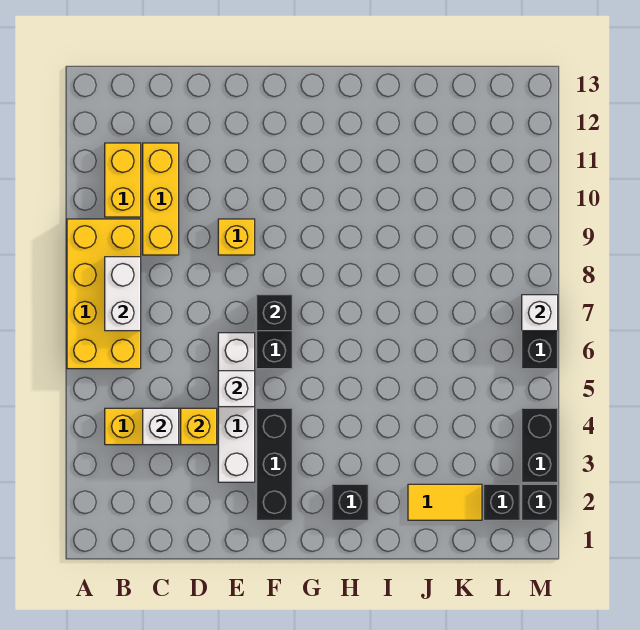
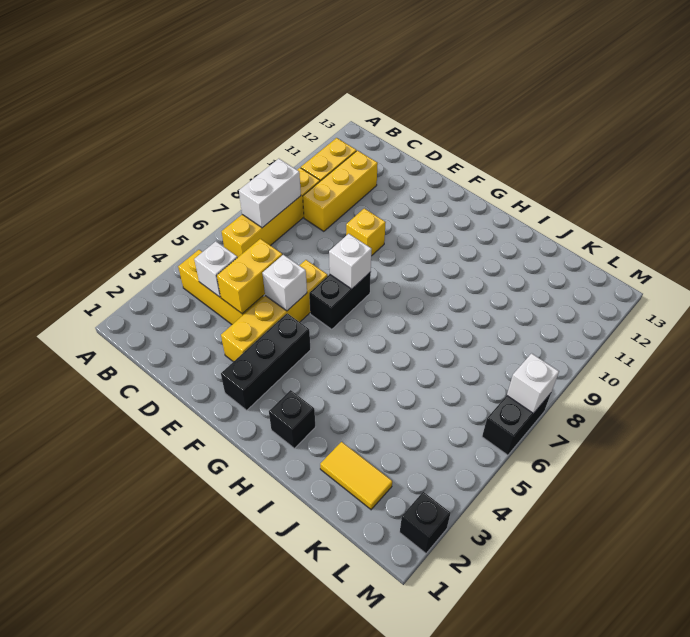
yellow brick A6:B9 level 1 -> yellow brick B6:B9 level 1
yellow brick D4 level 2 -> yellow brick D4:D5 level 2
white brick E3:E6 level 1 -> yellow brick E3:E6 level 1
black brick F7 level 2 -> white brick F7 level 2
black brick L2 level 1 -> none
black brick M3:M4 level 1 -> none

